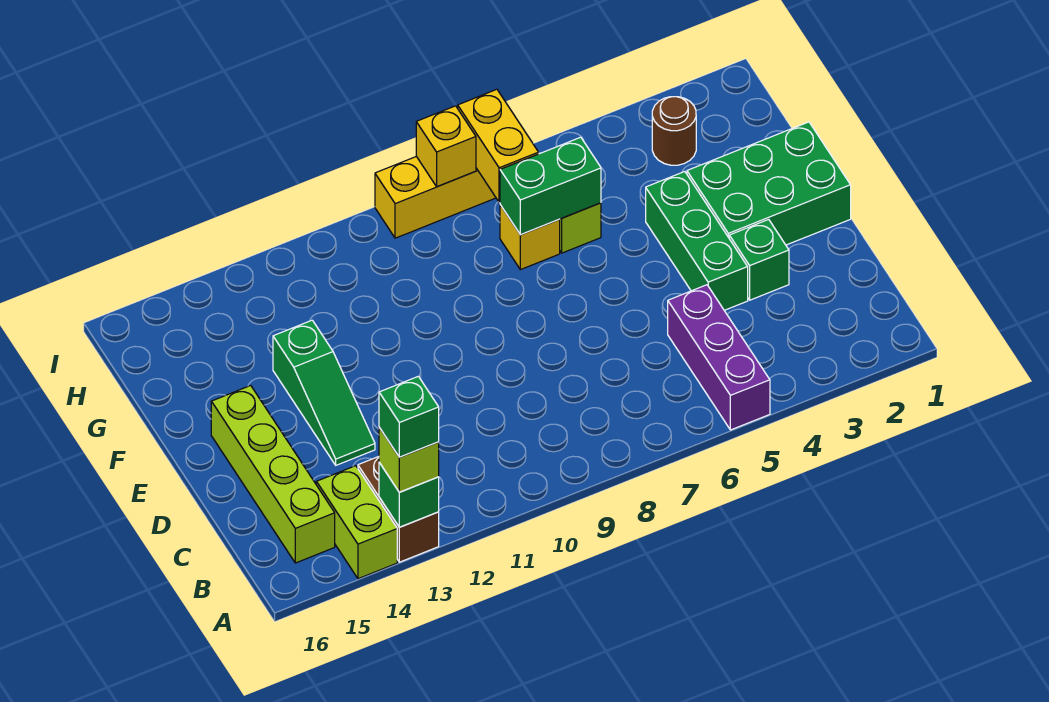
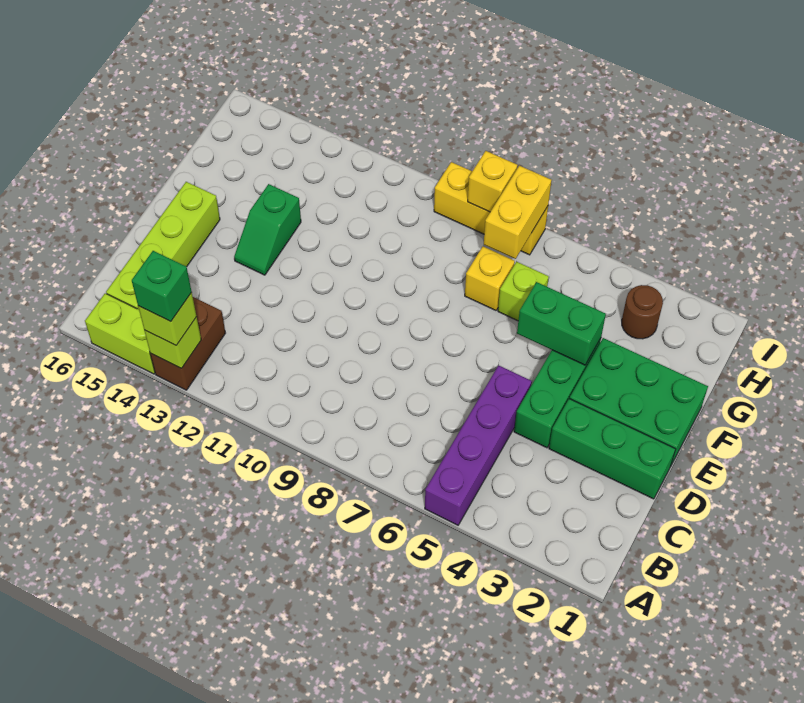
purple brick A5:C5 level 1 -> purple brick A5:D5 level 1
green brick A13 level 2 -> lime brick A13 level 2
lime brick A14:B14 level 1 -> lime brick A14:A15 level 1
green brick D3 level 1 -> green brick D1:D3 level 1
green slope D13:F13 level 1 top F -> green slope E13:F13 level 1 top F
green brick G6:G7 level 2 -> green brick F4:F5 level 2

